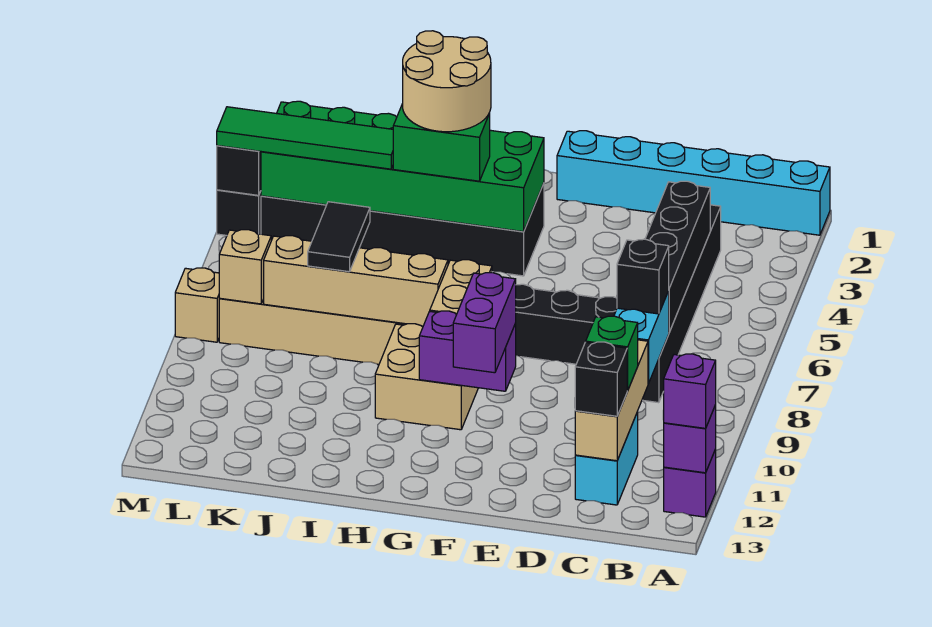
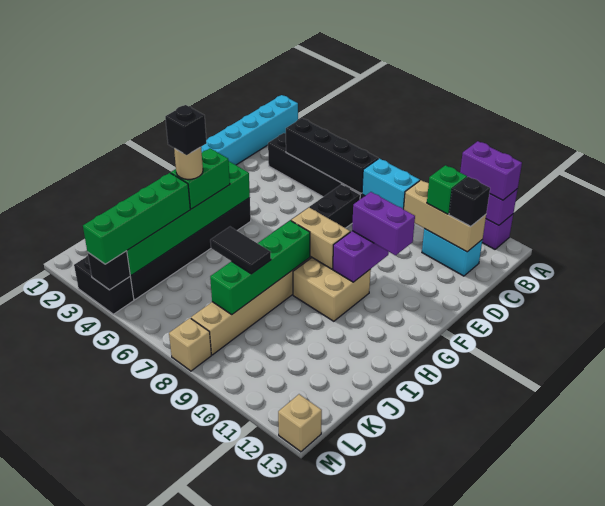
purple brick A12 level 3 -> purple brick A11:A12 level 3
black brick C8 level 3 -> black brick I4 level 5
tan round brick H3:I4 level 4 -> tan round brick I4 level 4
tan brick H8:K8 level 2 -> green brick H8:K8 level 2
green tile J4:M4 level 3 -> green brick J4:M4 level 3
tan brick L8 level 2 -> tan brick M13 level 1

